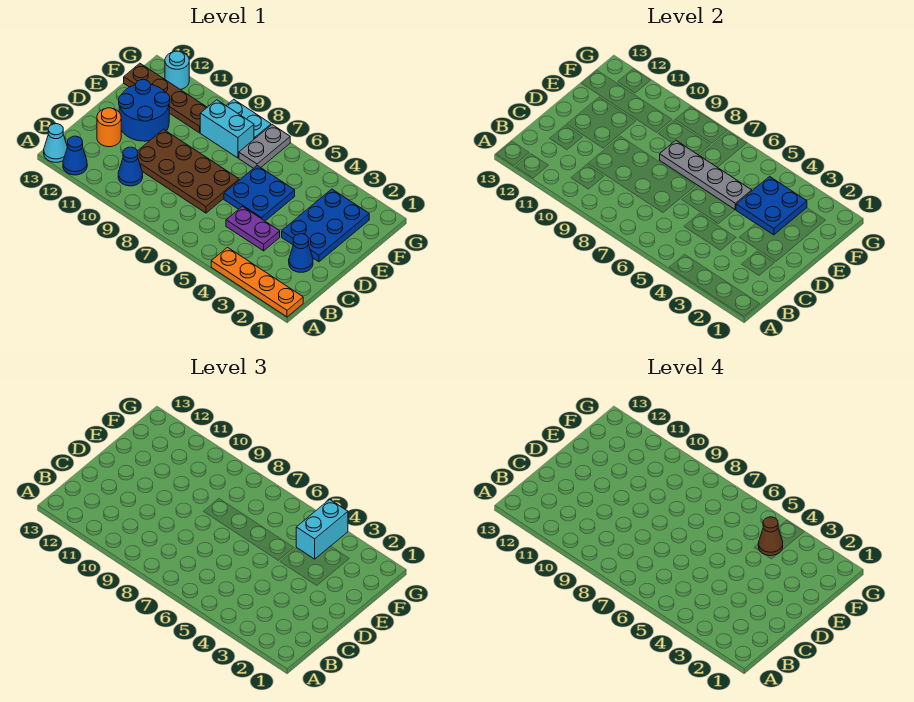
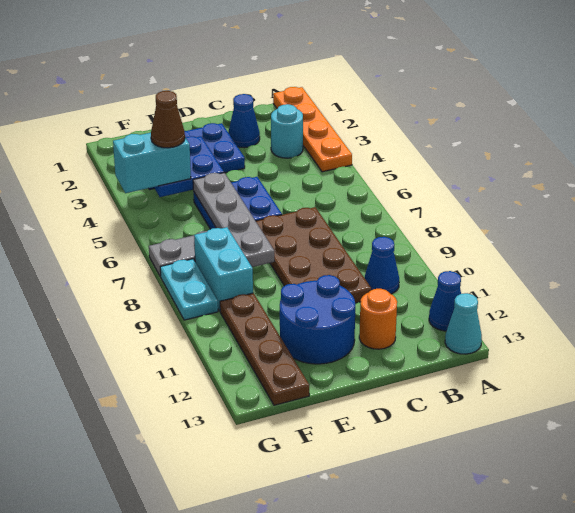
purple plate C4:C5 level 1 -> none
cyan round brick G12 level 1 -> cyan round brick B3 level 1

